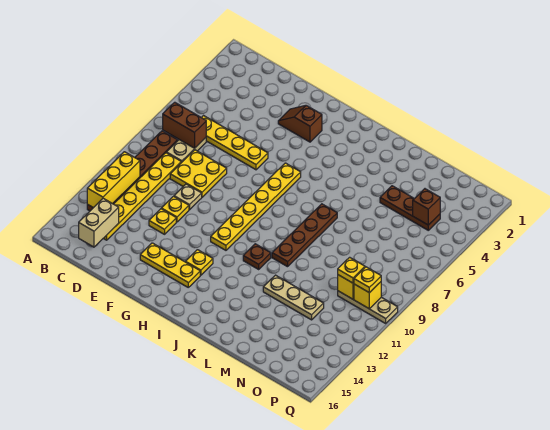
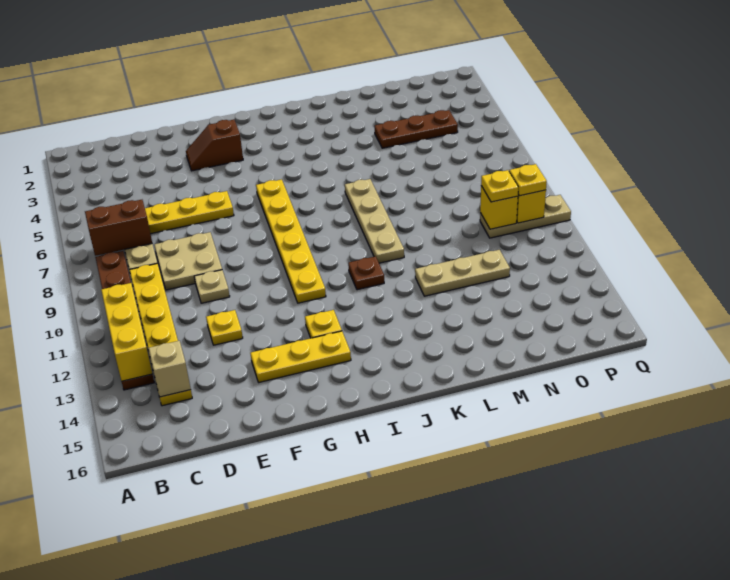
tan brick C14:C15 level 2 -> tan brick C14 level 2
yellow plate D8:E9 level 1 -> tan plate D8:E9 level 1
yellow plate E11 level 1 -> none
brown plate K7:K10 level 1 -> tan plate K7:K10 level 1
brown brick O4 level 2 -> none

